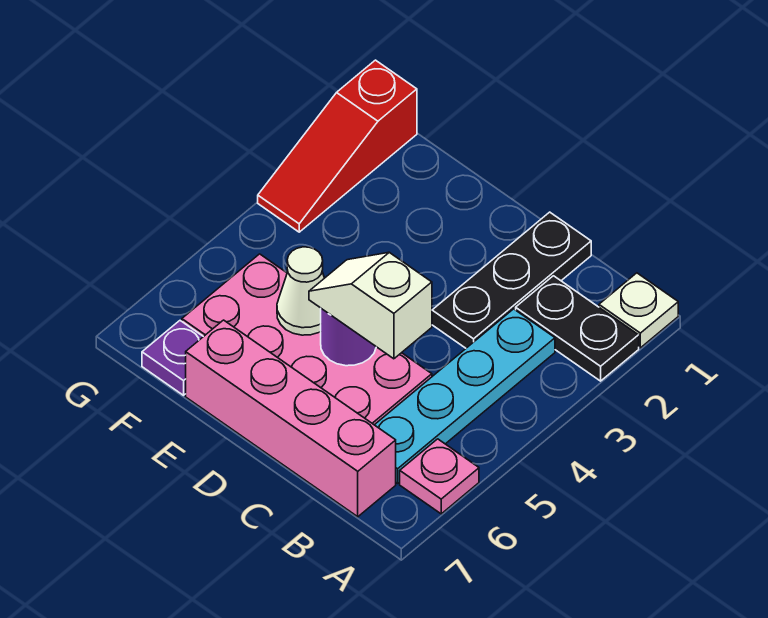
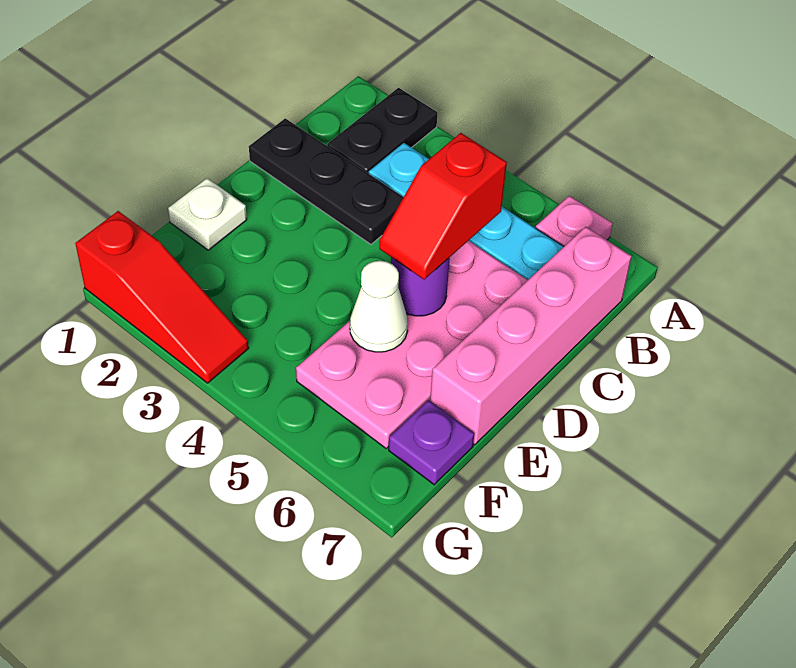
white plate A1 level 1 -> white plate E1 level 1
white slope C5:D5 level 3 top C -> red slope C5:D5 level 3 top C

